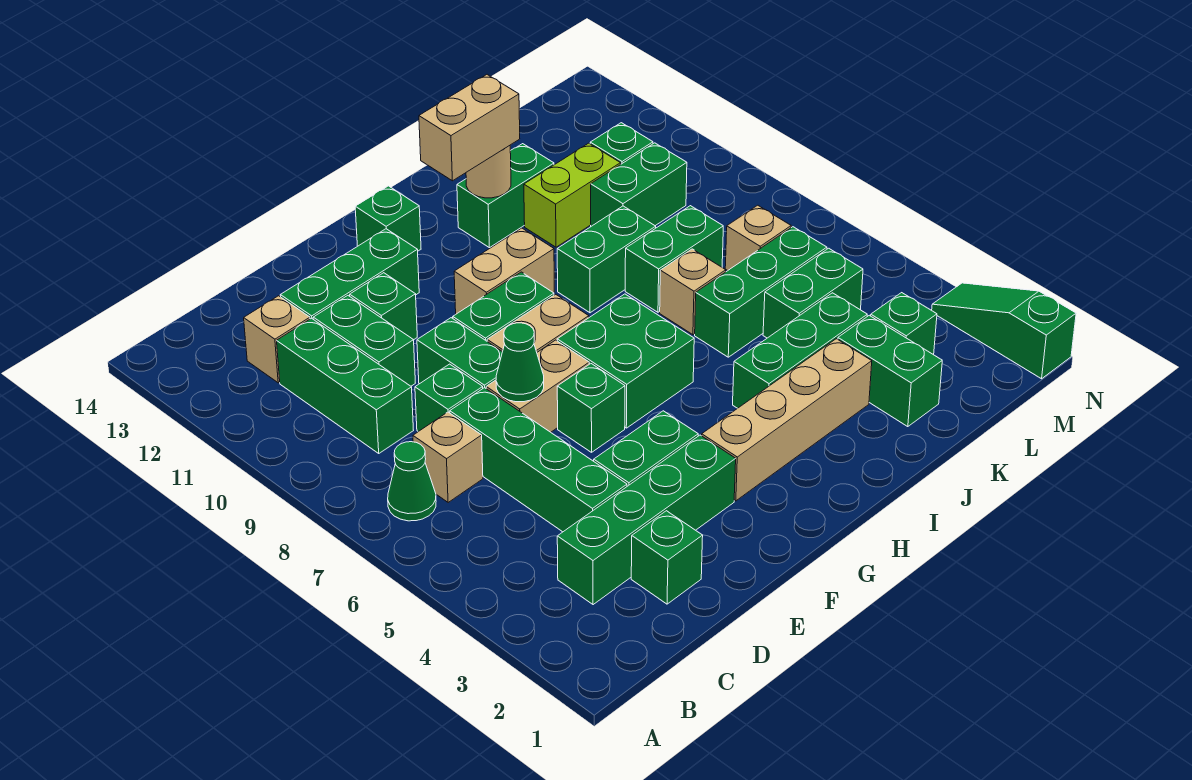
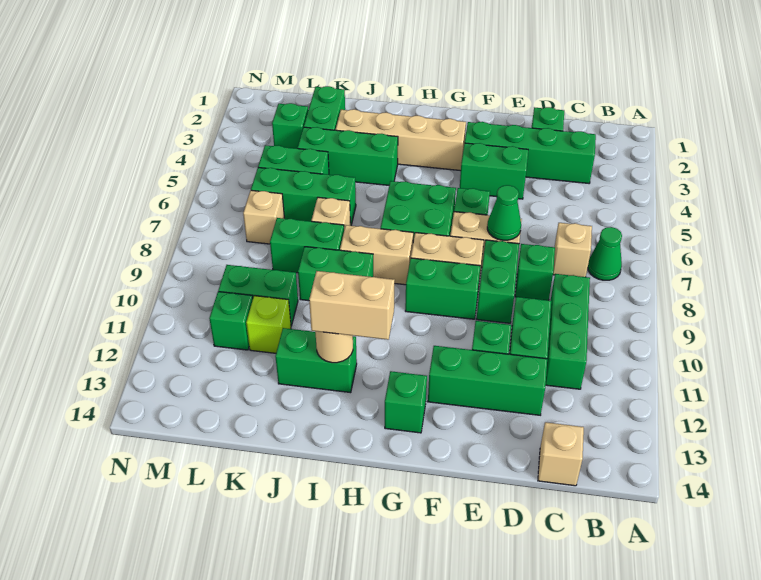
tan brick C12 level 1 -> tan brick C14 level 1
green brick D4:D7 level 1 -> none
tan brick G10:H10 level 1 -> tan brick H8:I8 level 1
lime brick J11:K11 level 1 -> lime brick K11 level 1
green slope N1:N3 level 1 top 1 -> none

